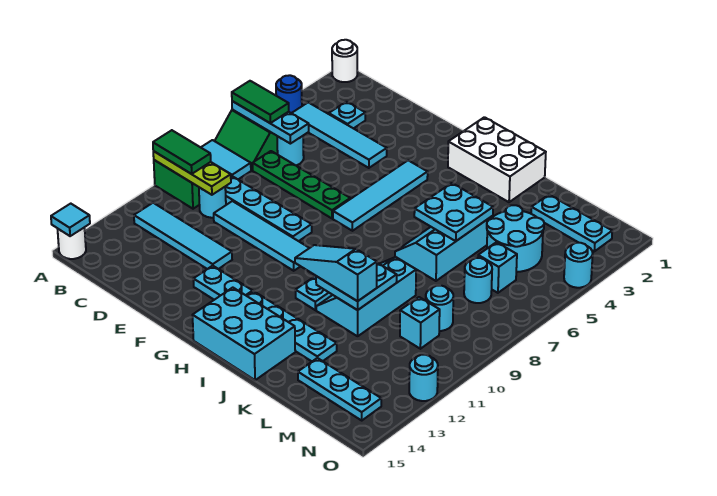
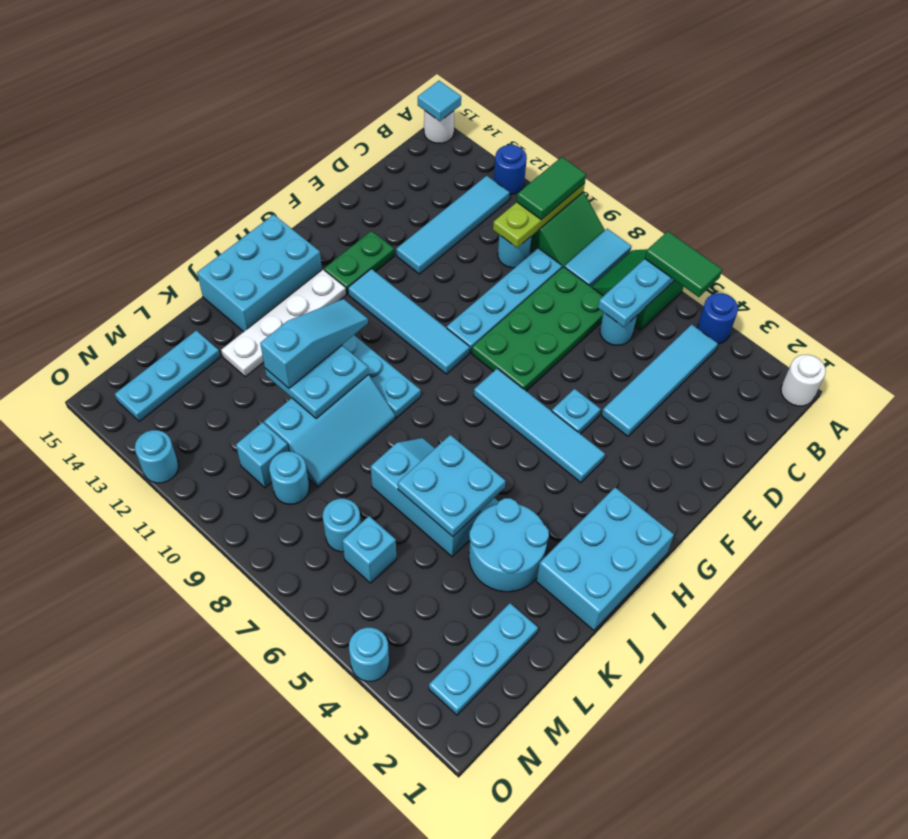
green tile A6:B6 level 3 -> green tile A5:A6 level 3
none -> blue round brick A12 level 1
cyan plate C3 level 1 -> cyan plate F5 level 1
green plate C7:F7 level 1 -> green plate C7:F8 level 1
cyan tile D10:G10 level 1 -> cyan tile G9:G12 level 1
cyan plate F13:G13 level 1 -> green plate F13:G13 level 1
white brick H1:J2 level 1 -> cyan brick H1:J2 level 1
cyan plate H13:K13 level 1 -> white plate H13:K13 level 1
cyan slope J9:K11 level 1 top K -> cyan slope J9:L10 level 1 top 10
cyan round brick L4:M5 level 1 -> cyan round brick J3:K4 level 1

